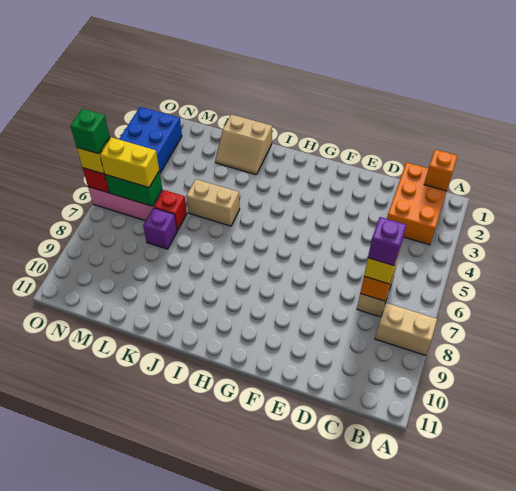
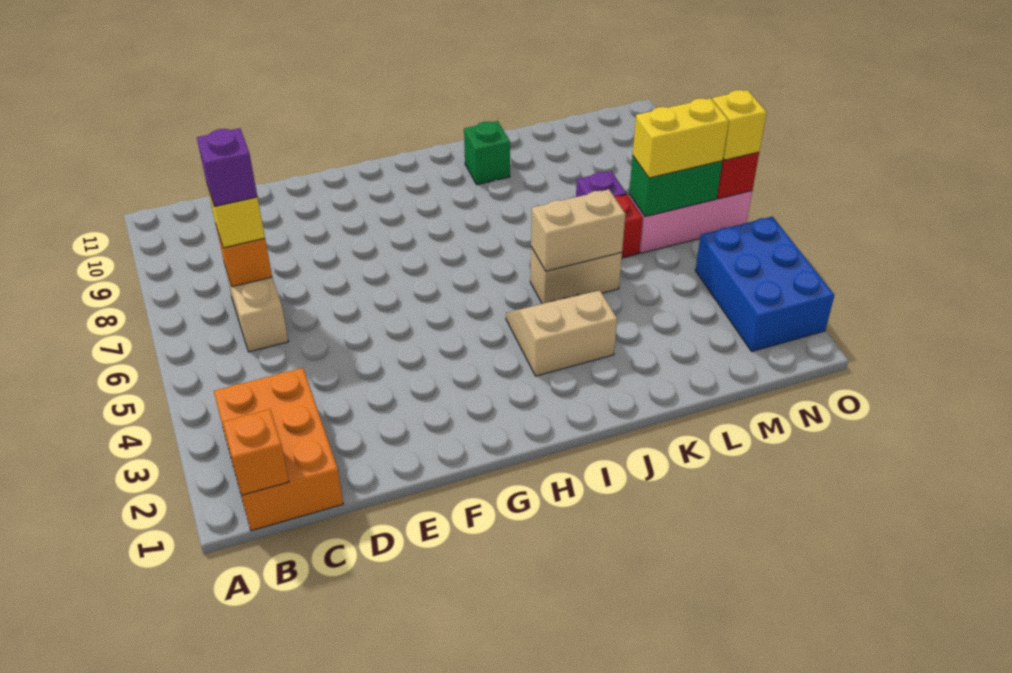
tan brick A8:B8 level 1 -> tan brick J5:K5 level 2
tan slope J1:K2 level 1 top 1 -> tan slope I3:J4 level 1 top 3
green brick O6 level 4 -> green brick J10 level 1

